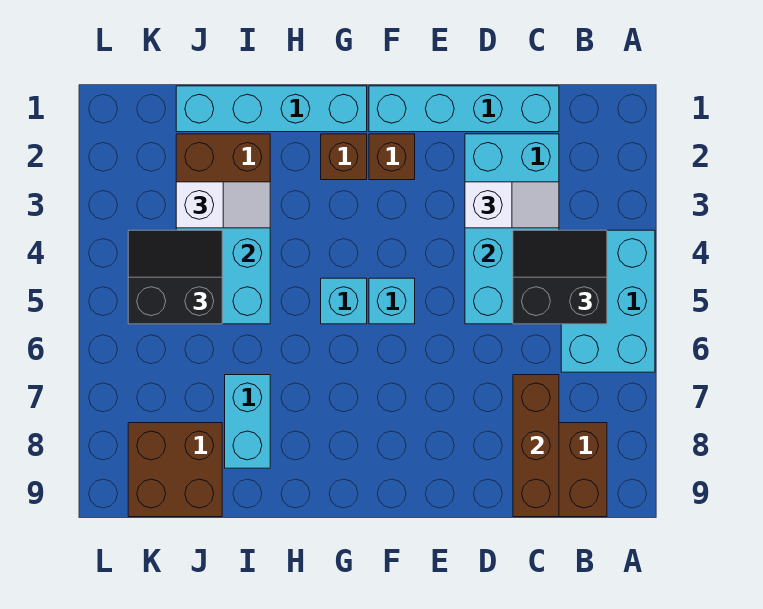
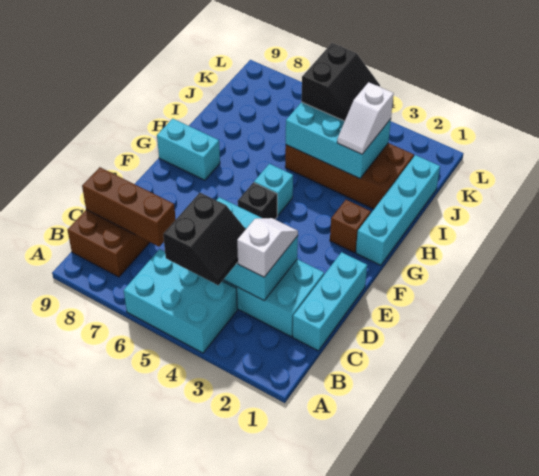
cyan brick C1:F1 level 1 -> cyan brick C1:E1 level 1
white slope C3:D3 level 3 top D -> white slope C3:D3 level 3 top C
brown brick F2 level 1 -> none
cyan brick F5 level 1 -> black brick F5 level 1
cyan brick I7:I8 level 1 -> cyan brick G8:G9 level 1
brown brick J8:K9 level 1 -> none

